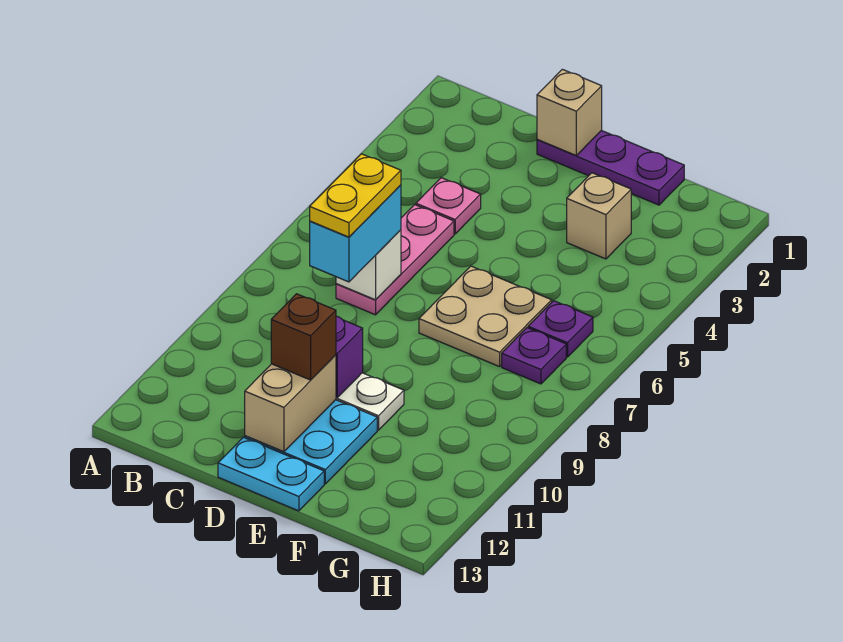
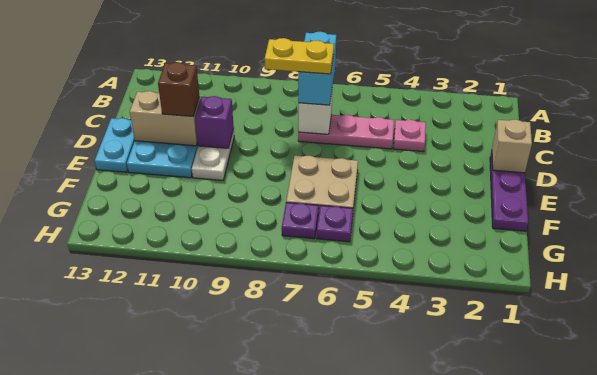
cyan brick C7:C8 level 3 -> cyan brick B7:C7 level 3
tan brick F3 level 1 -> none

